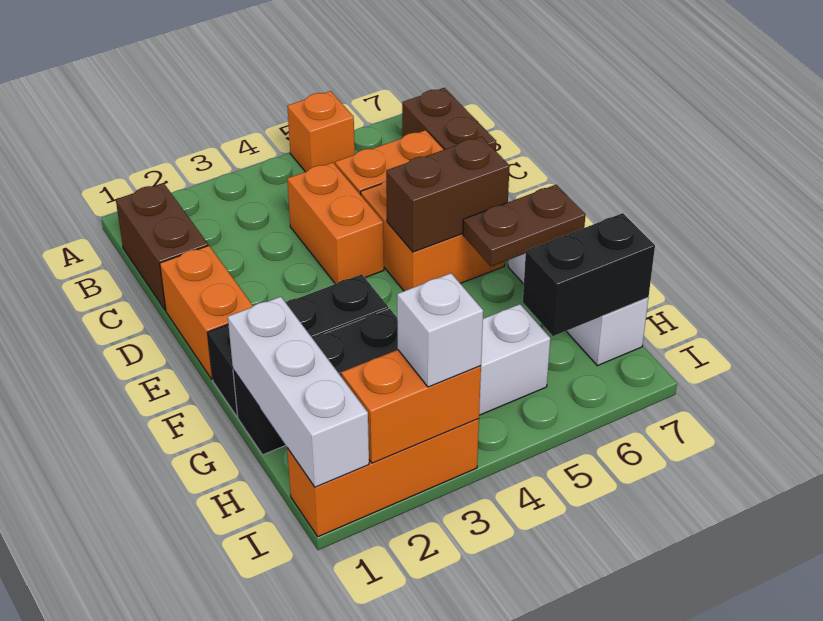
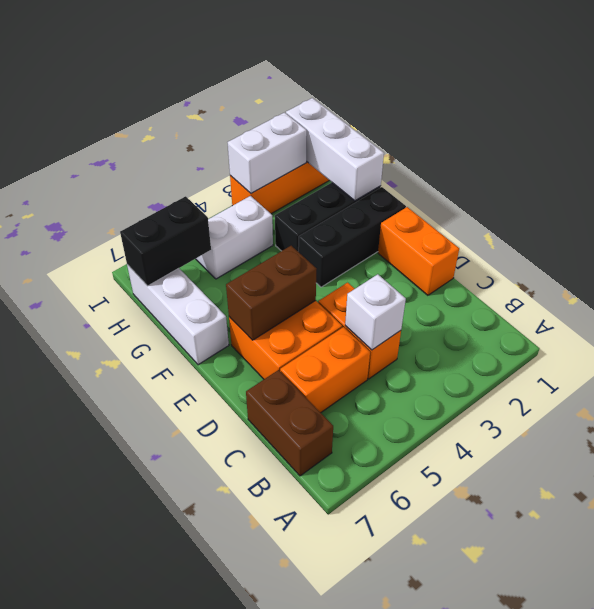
orange brick A5 level 1 -> none
brown brick B1:C1 level 1 -> none
brown plate F6:F7 level 2 -> none
orange brick I2:I3 level 2 -> white brick I2:I3 level 2
white brick I3 level 3 -> white brick C4 level 2

